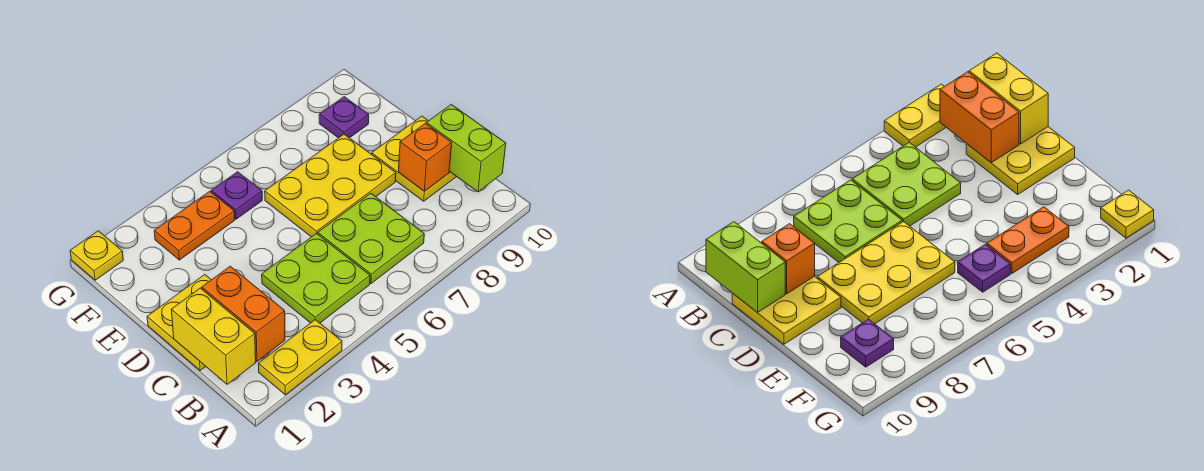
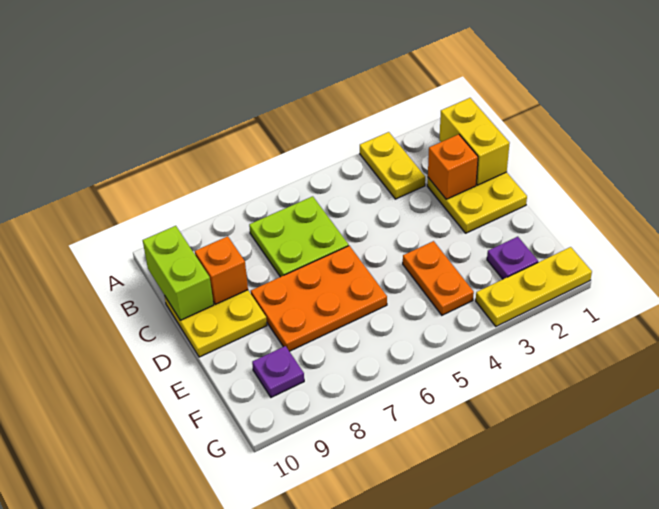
yellow plate A2:A3 level 1 -> yellow plate A3:B3 level 1
orange brick B2:C2 level 2 -> orange brick C2 level 2
lime plate B4:C5 level 1 -> none
yellow plate D6:E8 level 1 -> orange plate D6:E8 level 1
orange plate F3:F4 level 1 -> orange plate E4:F4 level 1
purple plate F5 level 1 -> purple plate F2 level 1
yellow plate G1 level 1 -> yellow plate G1:G3 level 1

